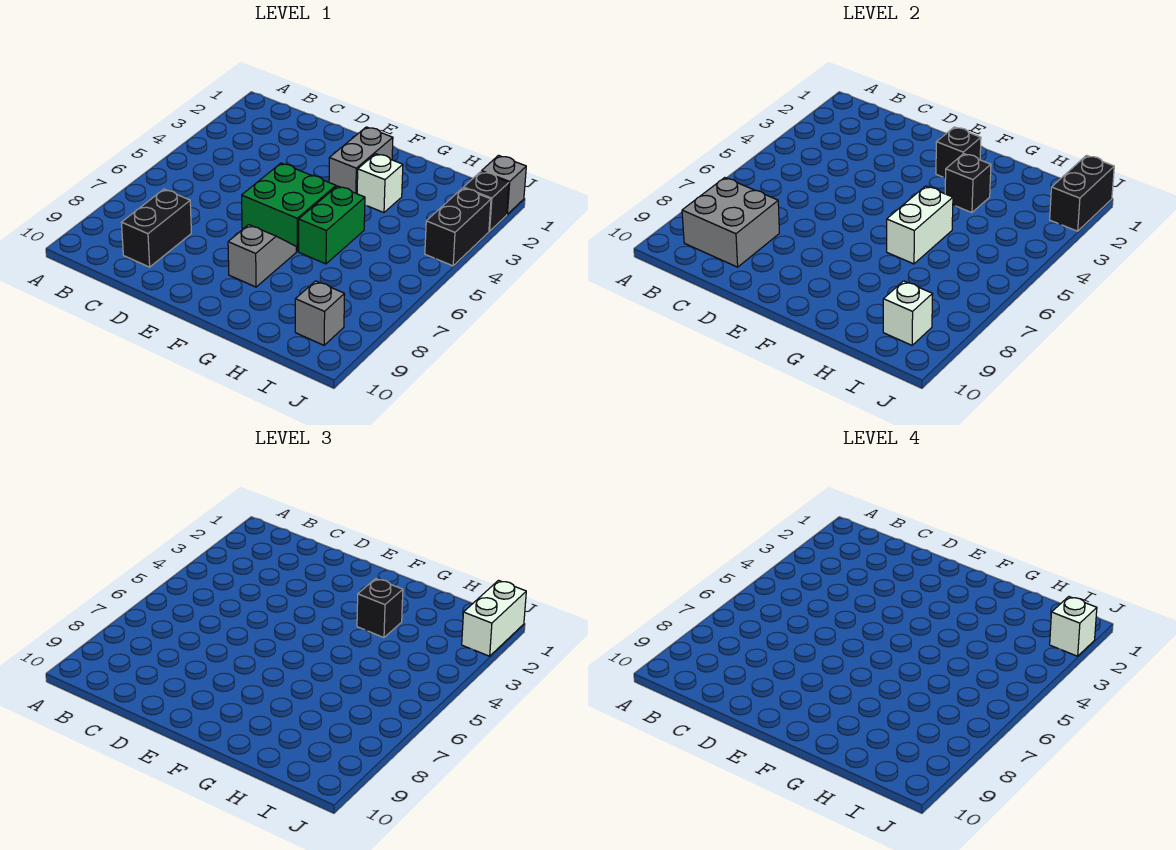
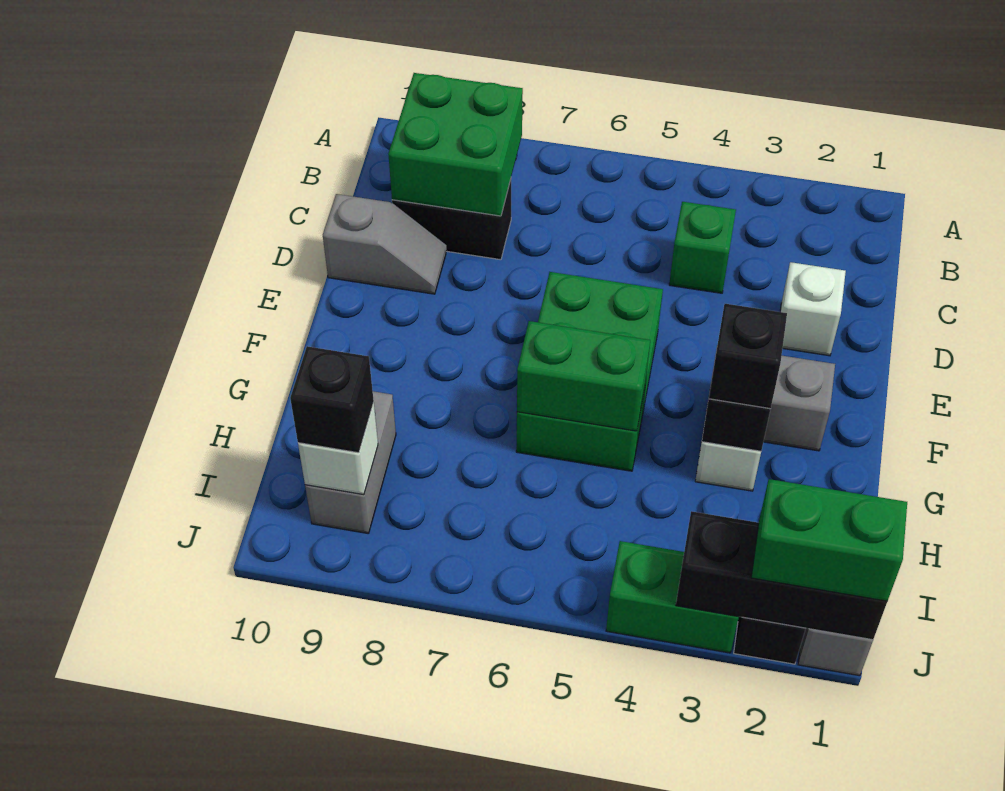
grey brick B8:C9 level 2 -> green brick B8:C9 level 2
none -> green brick C4 level 1
black brick F2 level 2 -> black brick I9 level 3
grey slope F7:F8 level 1 top 8 -> grey slope D9:D10 level 1 top 10
white brick G5:G6 level 2 -> green brick G5:G6 level 2
grey brick I9 level 1 -> grey brick H9:I9 level 1
black brick J1:J2 level 2 -> black brick J1:J3 level 2
white brick J1:J2 level 3 -> green brick J1:J2 level 3
white brick J2 level 4 -> white brick D2 level 1
black brick J3:J4 level 1 -> green brick J3:J4 level 1

